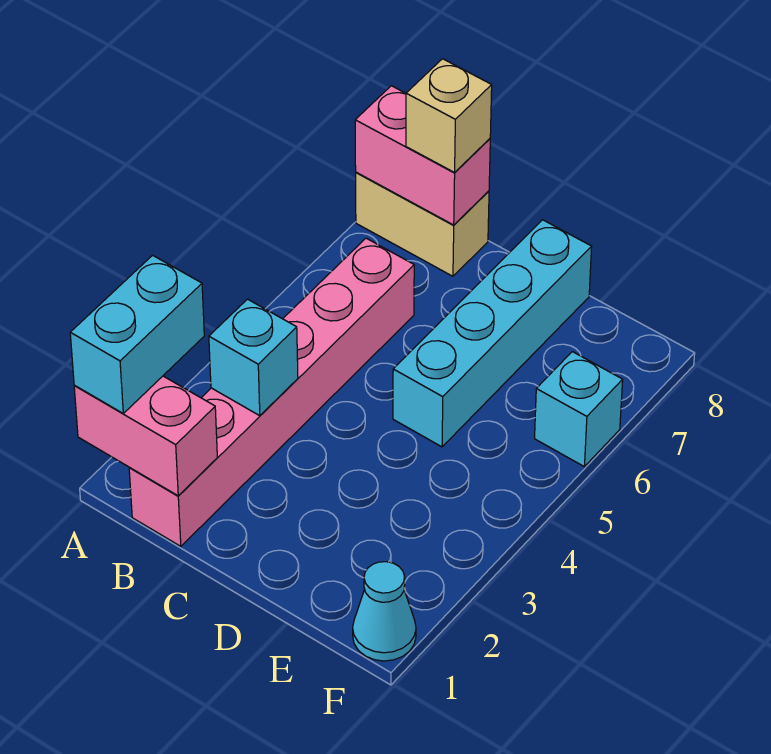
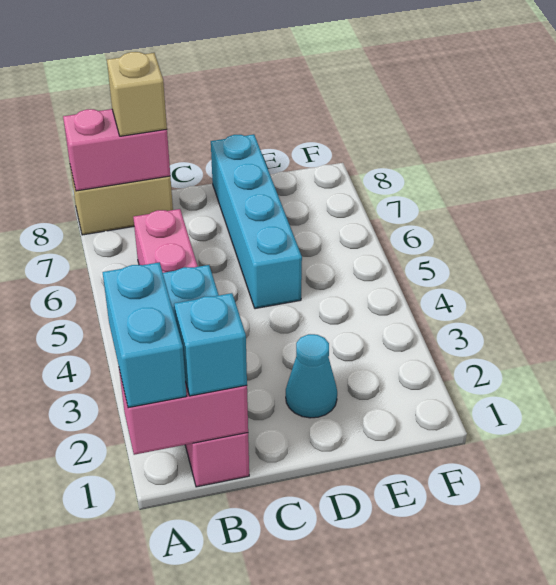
cyan cone F1 level 1 -> cyan cone D2 level 1
cyan brick F6 level 1 -> cyan brick B1 level 3

